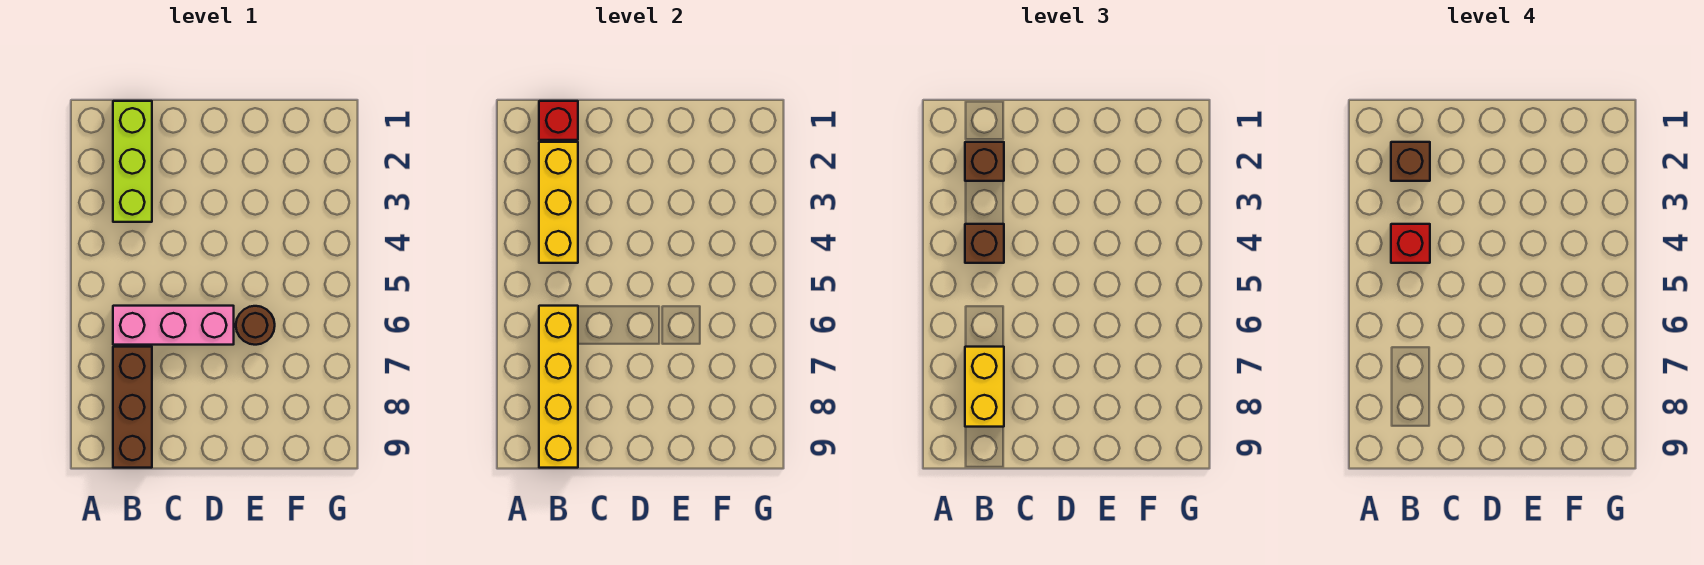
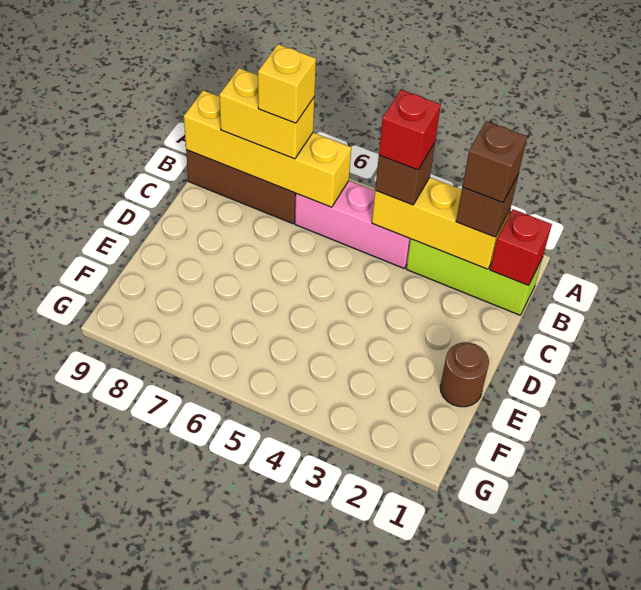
pink brick B6:D6 level 1 -> pink brick B4:B6 level 1
none -> yellow brick B7 level 4
brown round brick E6 level 1 -> brown round brick E1 level 1

